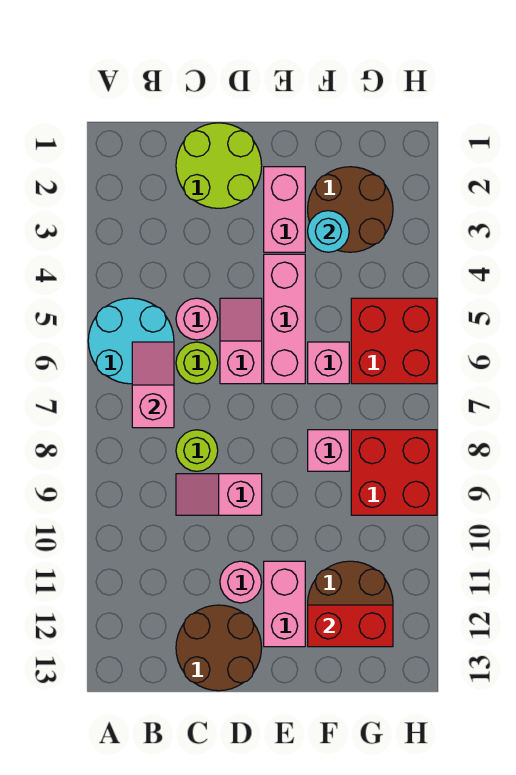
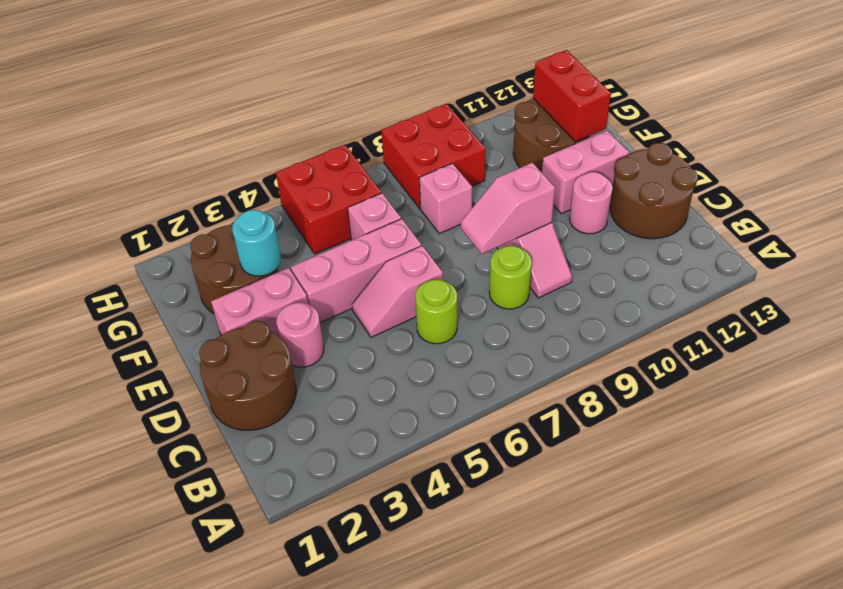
cyan round brick A5:B6 level 1 -> none
pink slope B6:B7 level 2 top 7 -> pink slope D8:D9 level 2 top 9
lime round brick C1:D2 level 1 -> brown round brick C1:D2 level 1
pink round brick C5 level 1 -> pink round brick D3 level 1

